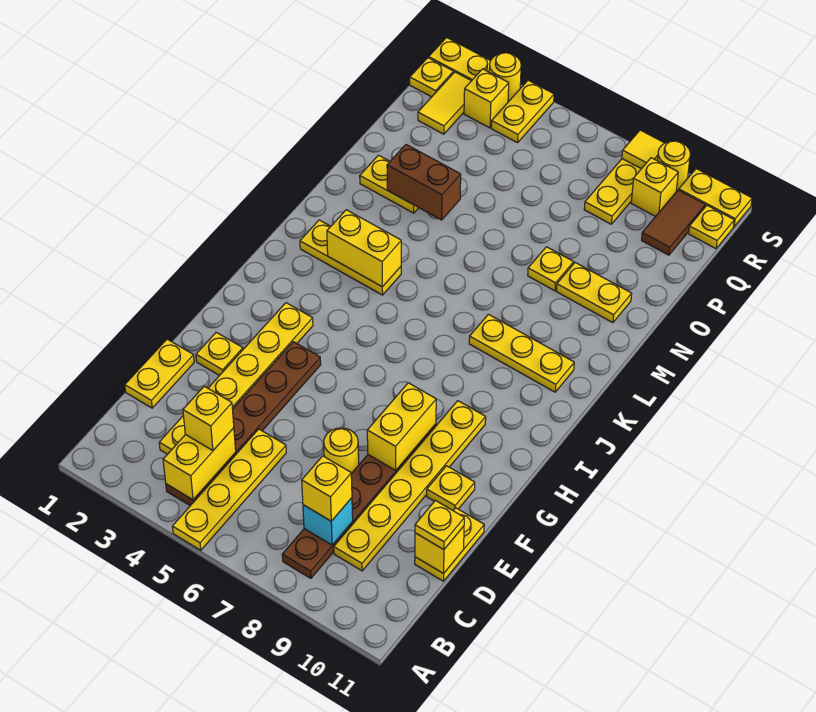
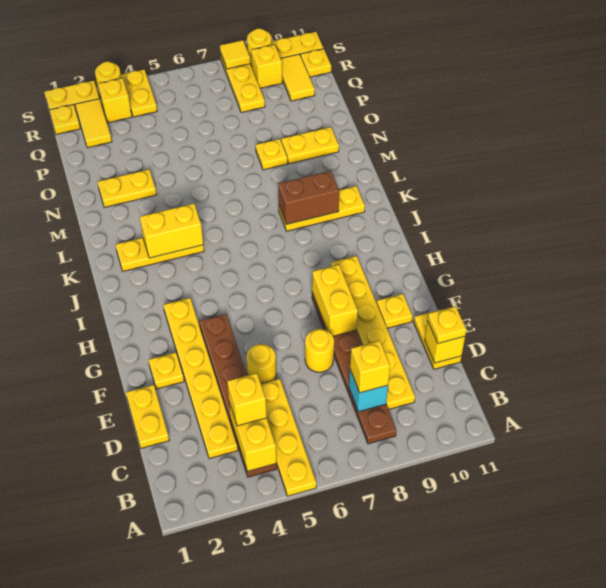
none -> yellow round brick E5 level 1
brown brick N3:N4 level 2 -> brown brick K8:K9 level 2
brown tile Q10:R10 level 1 -> yellow tile Q10:R10 level 1

